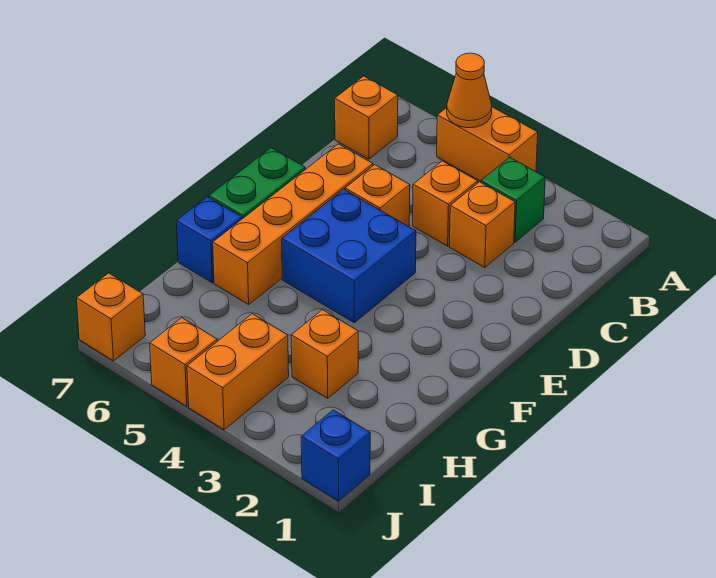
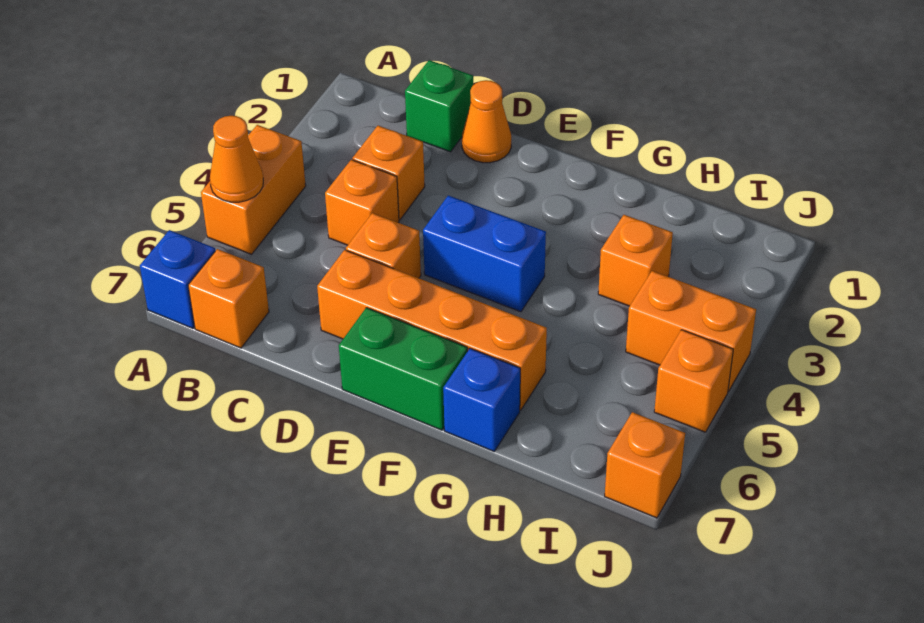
green brick B3 level 1 -> green brick C1 level 1
none -> orange cone D1 level 1
blue brick E4:F5 level 1 -> blue brick E4:F4 level 1
blue brick J1 level 1 -> blue brick A7 level 1

